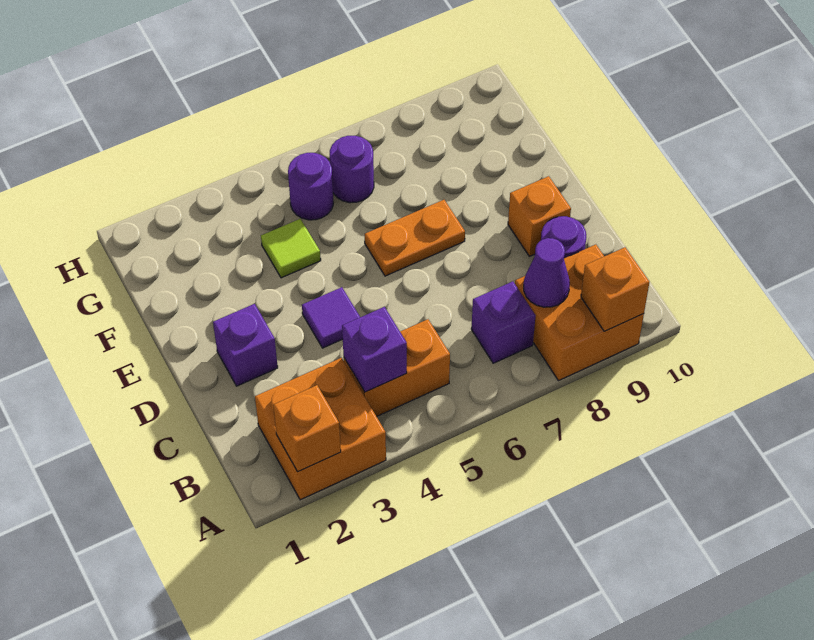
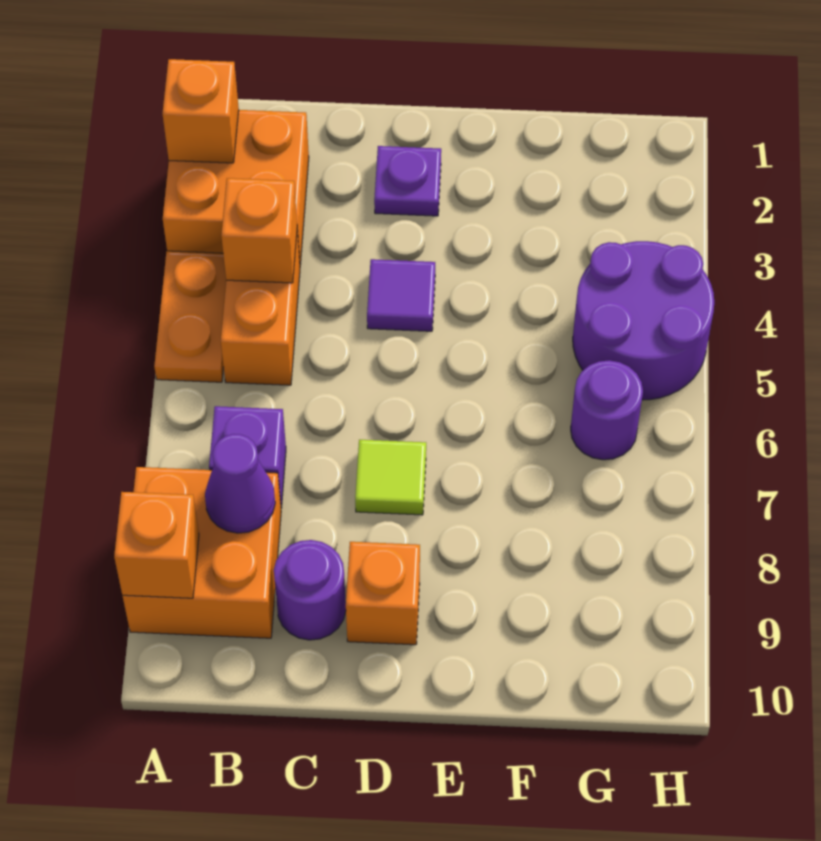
purple brick B4 level 2 -> orange brick B4 level 2
purple brick D2 level 1 -> purple plate D2 level 1
orange plate E6:E7 level 1 -> orange plate A4:A5 level 1
lime tile F4 level 1 -> lime tile D7 level 1
purple round brick G5 level 1 -> purple round brick G4:H5 level 1

